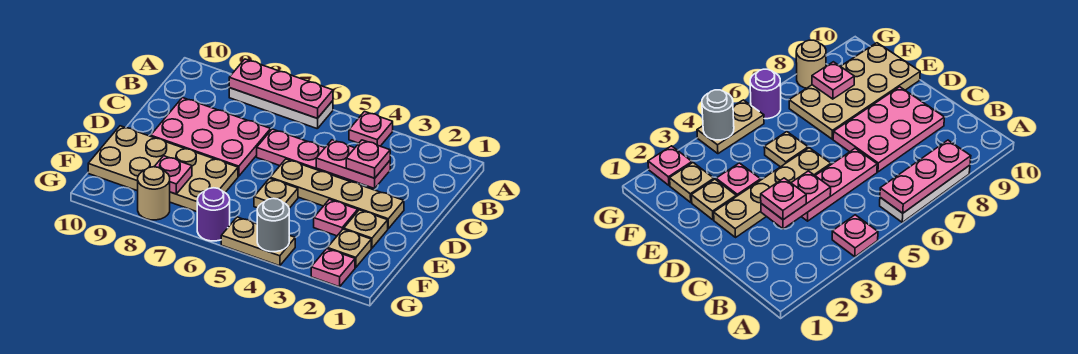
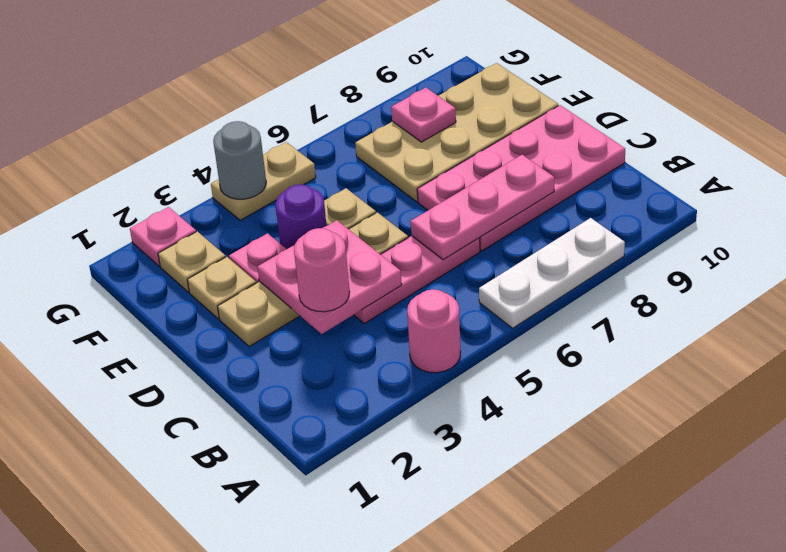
pink plate A4 level 1 -> pink round brick A4 level 1
pink plate A6:A8 level 2 -> pink plate C6:C8 level 2
pink plate C3:C4 level 2 -> pink plate C3:D4 level 2
pink plate C3 level 3 -> pink round brick C3 level 3
pink plate C7:D9 level 1 -> pink plate C7:D10 level 1
purple round brick G6 level 1 -> purple round brick E4 level 1
tan round brick G8 level 1 -> none

